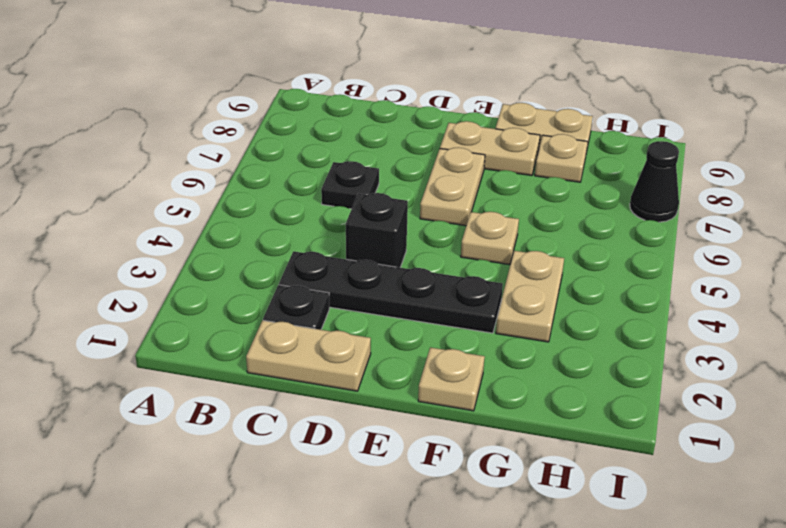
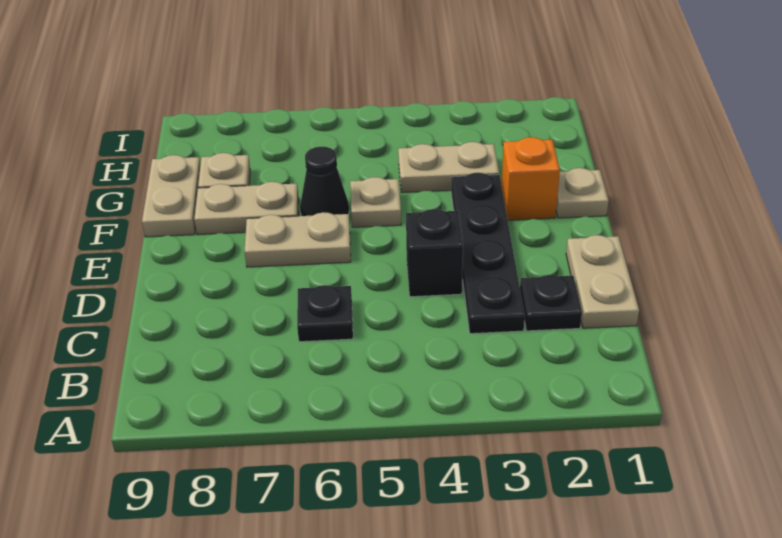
tan plate E8:F8 level 1 -> tan plate F7:F8 level 1
none -> orange brick F2 level 1
black cone I7 level 1 -> black cone F6 level 1

